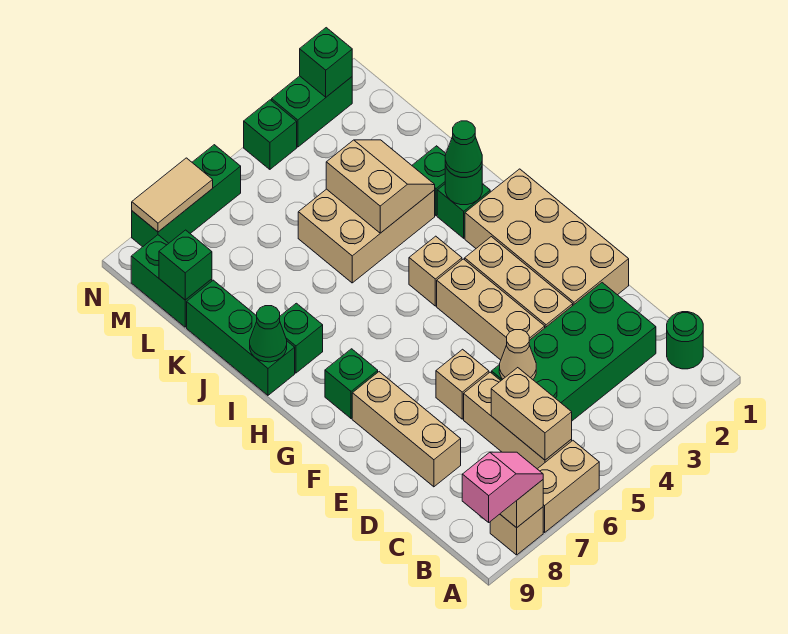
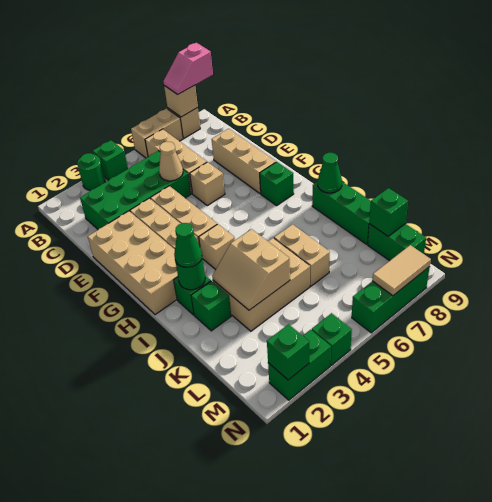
green round brick B1 level 1 -> green round brick A3 level 1
tan brick B6:C6 level 2 -> tan brick J6:K6 level 1
green brick I8 level 1 -> green brick A4 level 1

